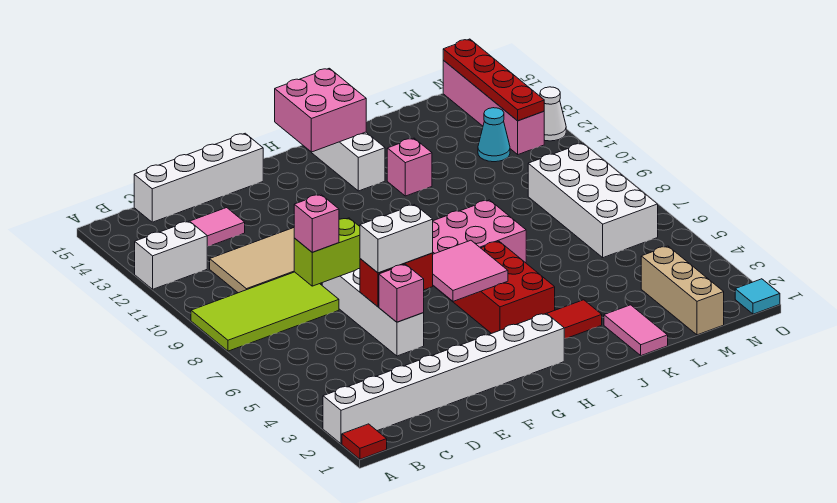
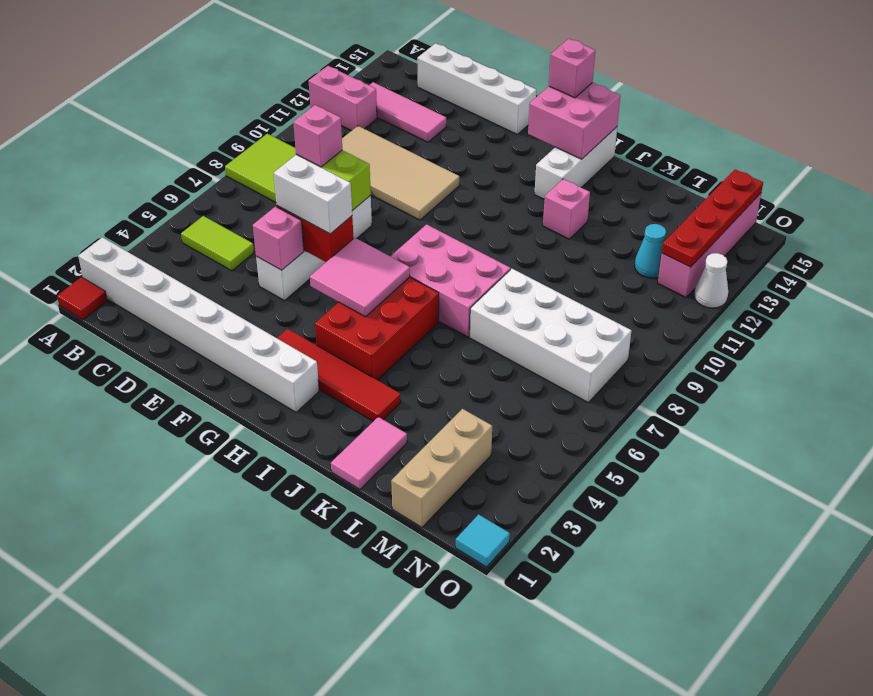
white brick A12:B12 level 1 -> pink brick A12:B12 level 1
none -> lime tile B5:C5 level 1
none -> pink brick H15 level 3
white brick M6:N9 level 1 -> white brick K7:N8 level 1

